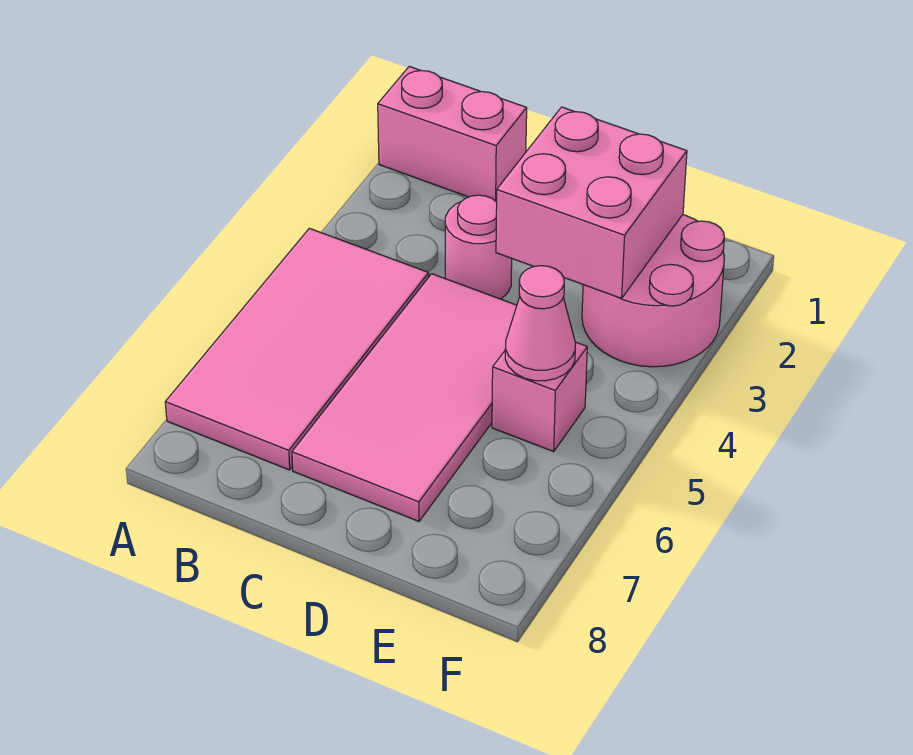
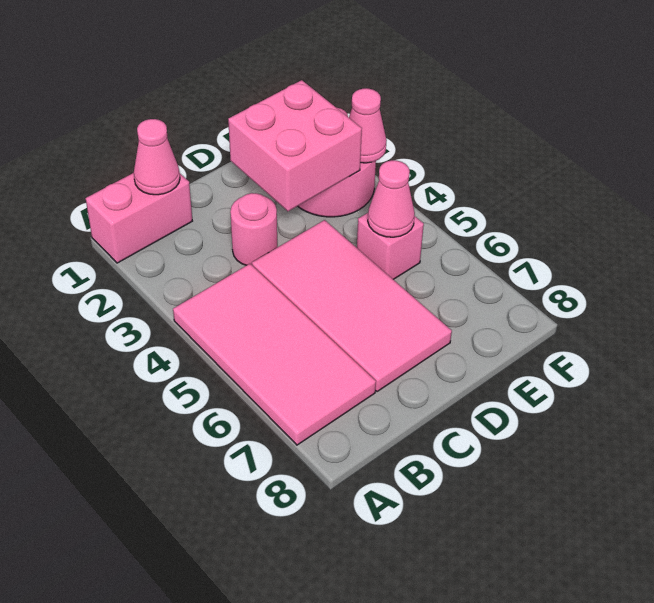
none -> pink cone B1 level 2
none -> pink cone F3 level 2

